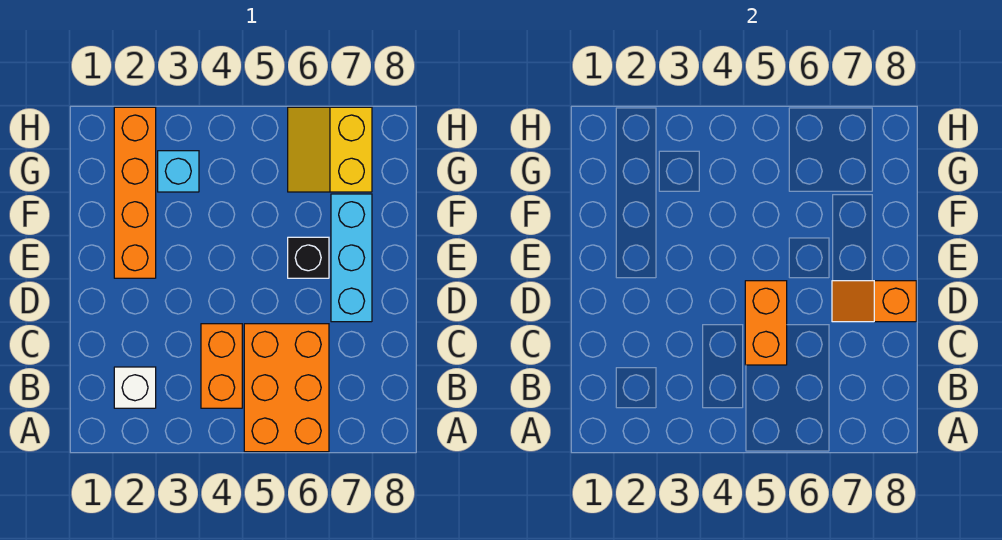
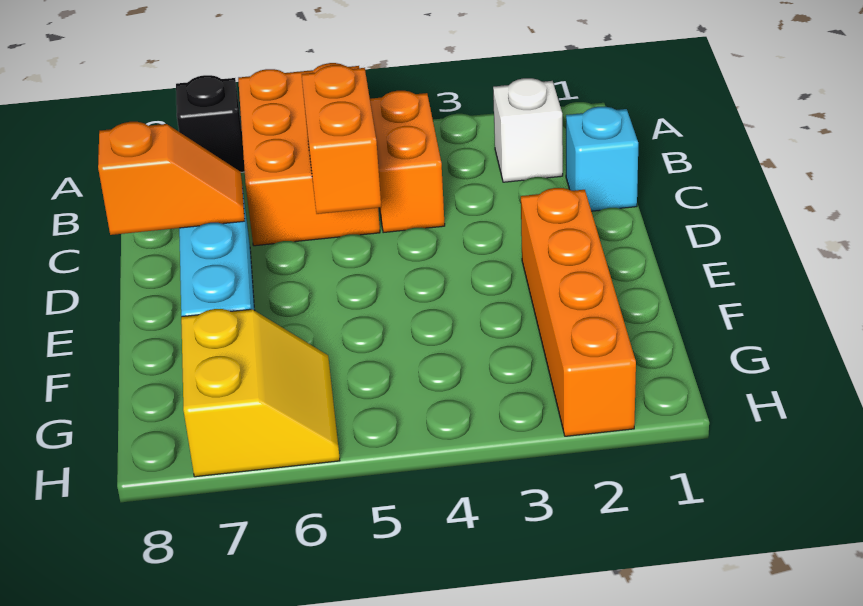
black brick E6 level 1 -> black brick A7 level 1
cyan brick G3 level 1 -> cyan brick C1 level 1

